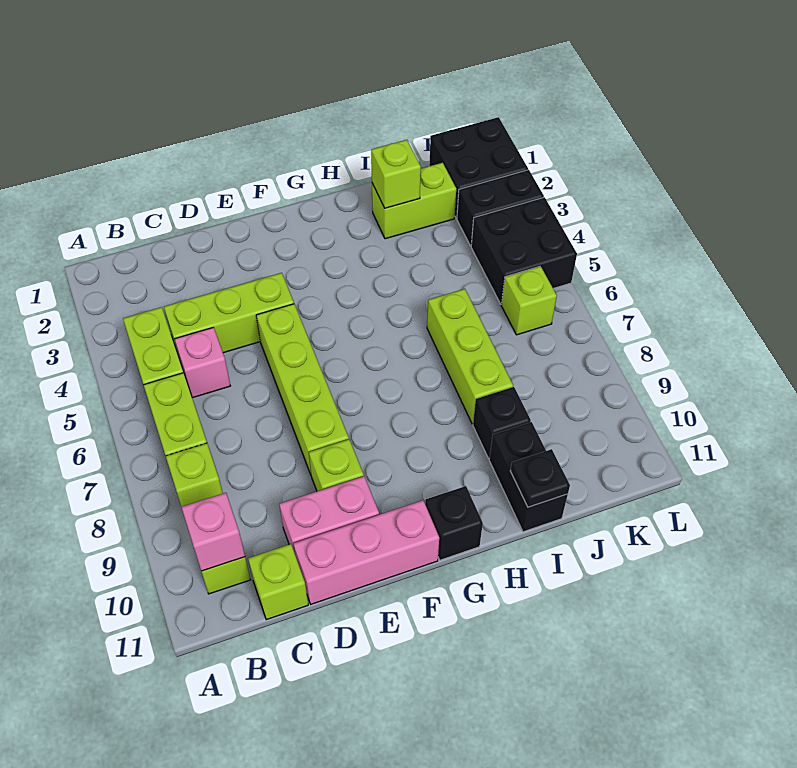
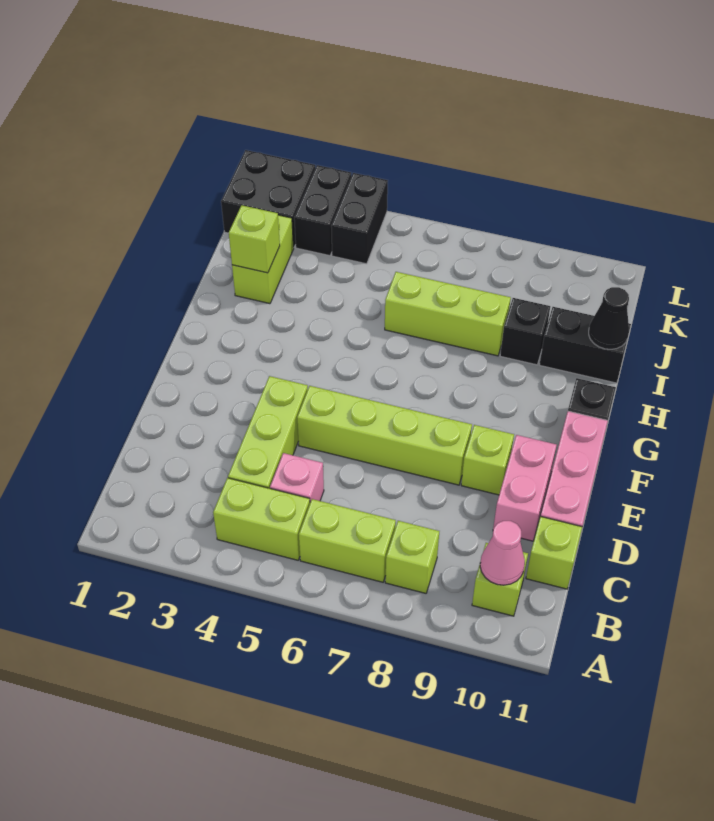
pink brick B10 level 2 -> pink cone B10 level 2
black plate I11 level 2 -> black cone I11 level 2
black brick K4:L5 level 1 -> black brick K4:L4 level 1
lime brick K6 level 1 -> none

